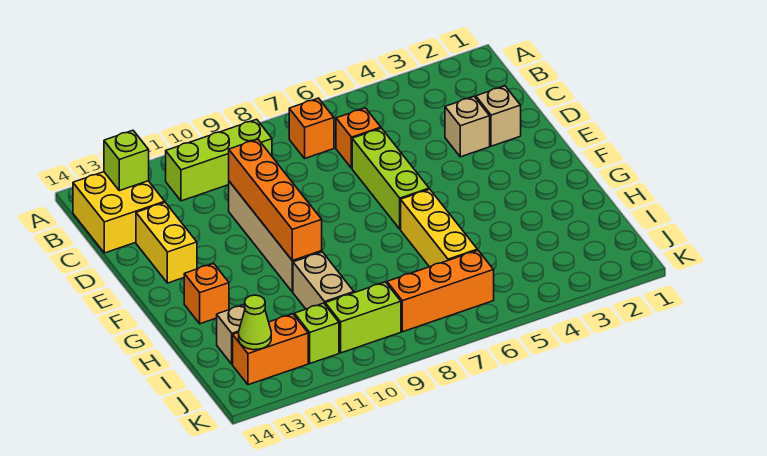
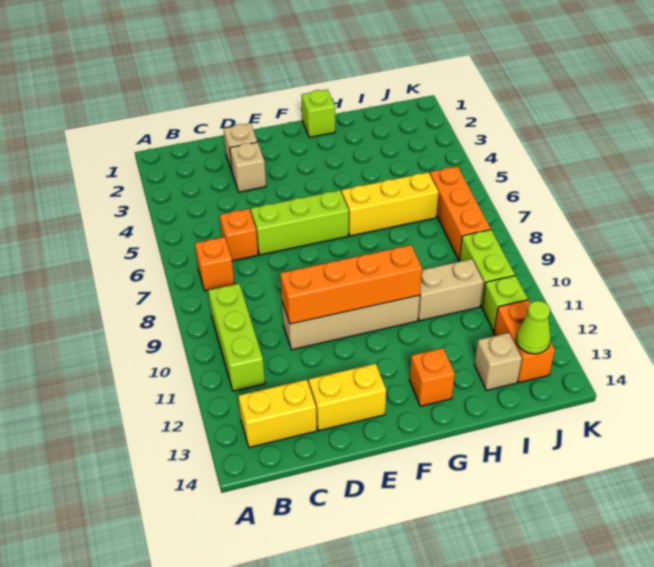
yellow brick B13:C14 level 1 -> yellow brick B13:C13 level 1
lime brick B13 level 2 -> lime brick G1 level 1

